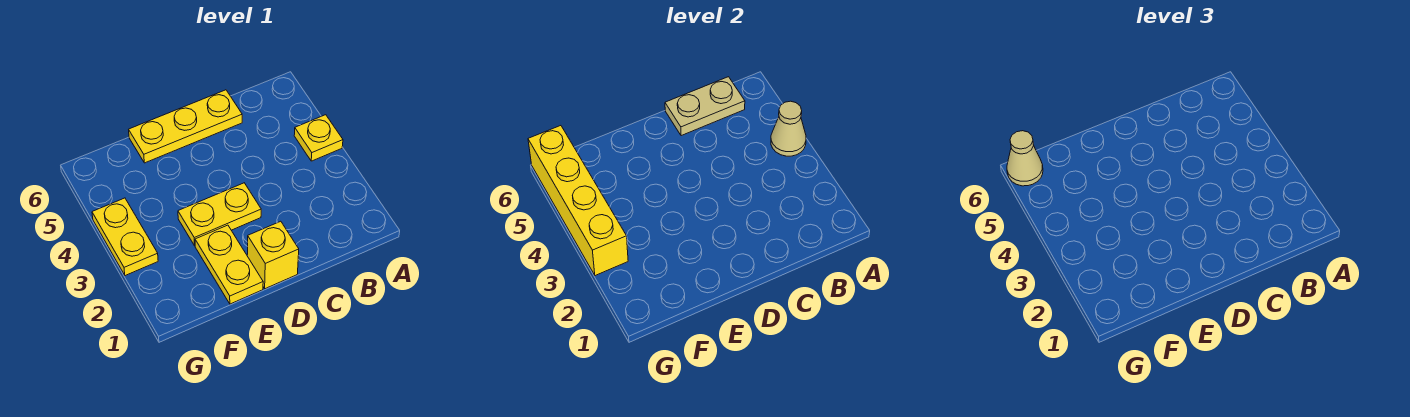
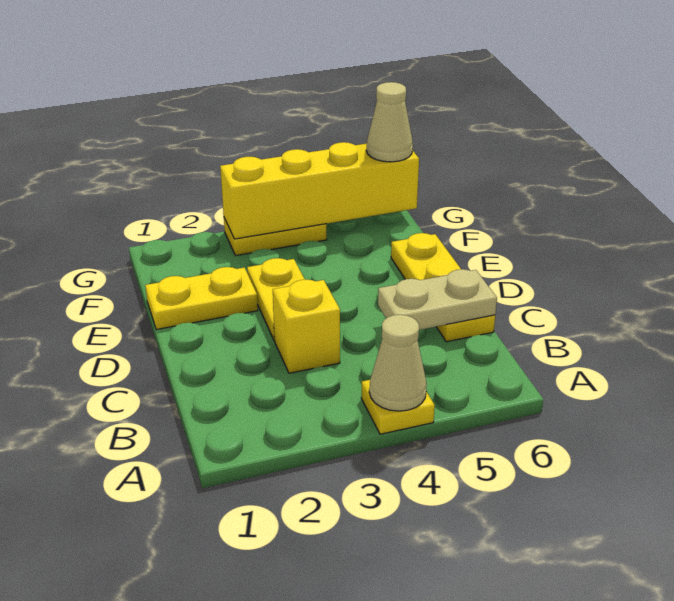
tan plate B6:C6 level 2 -> tan plate C5:C6 level 2
yellow brick D1 level 1 -> yellow brick C3 level 1

